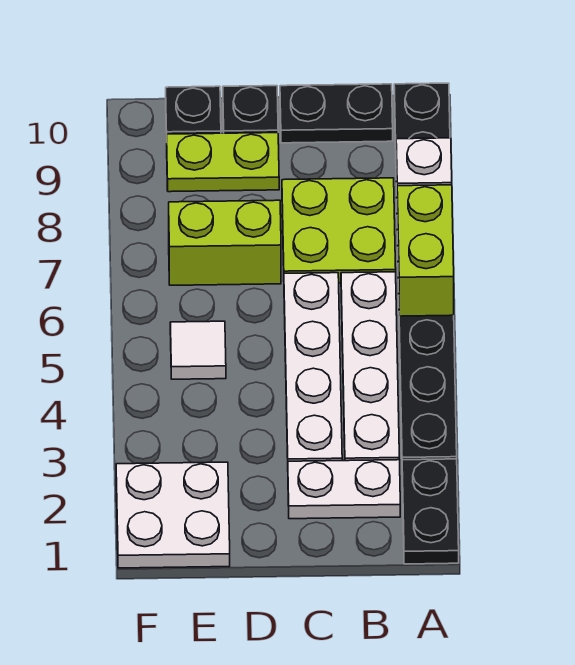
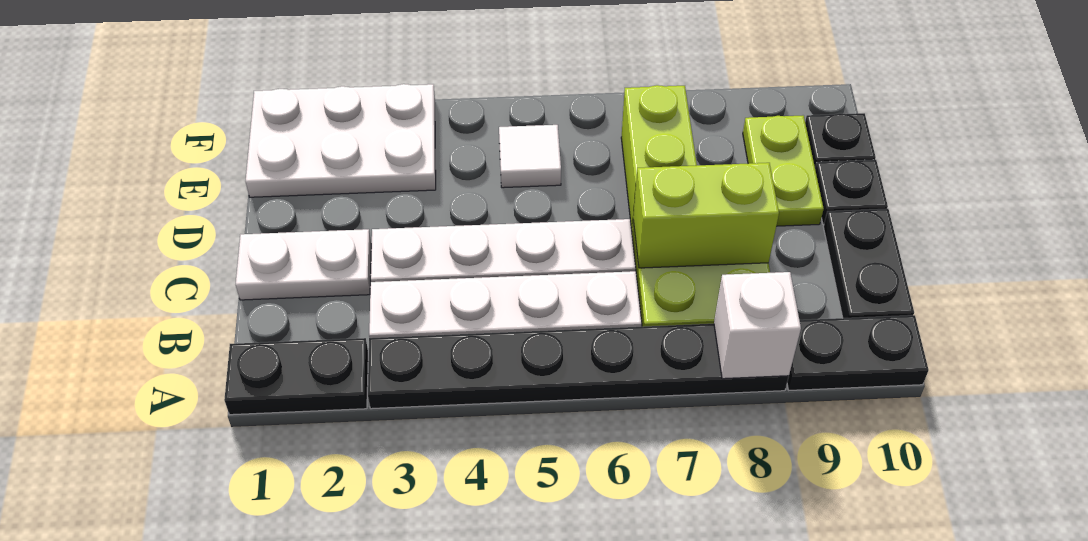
lime brick A6:A7 level 2 -> lime brick C7:C8 level 2
white plate B2:C2 level 1 -> white plate C1:C2 level 1
white plate E1:F2 level 1 -> white plate E1:F3 level 1

